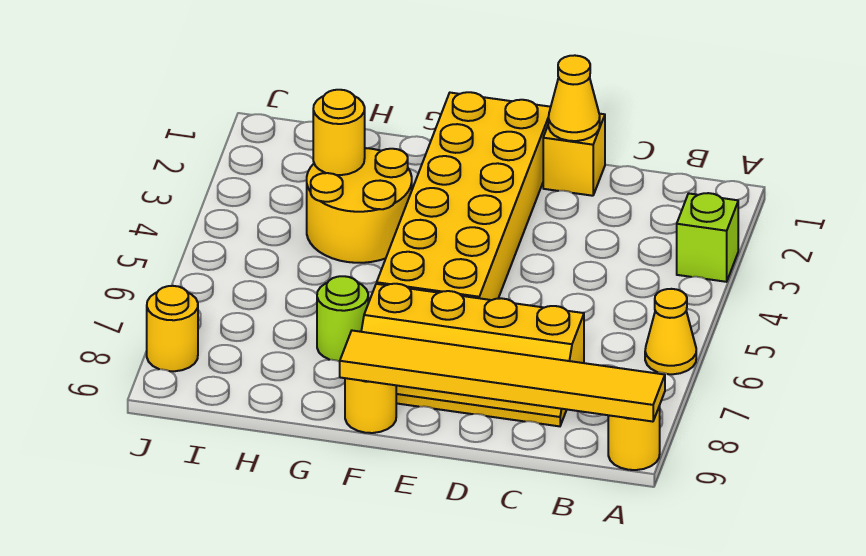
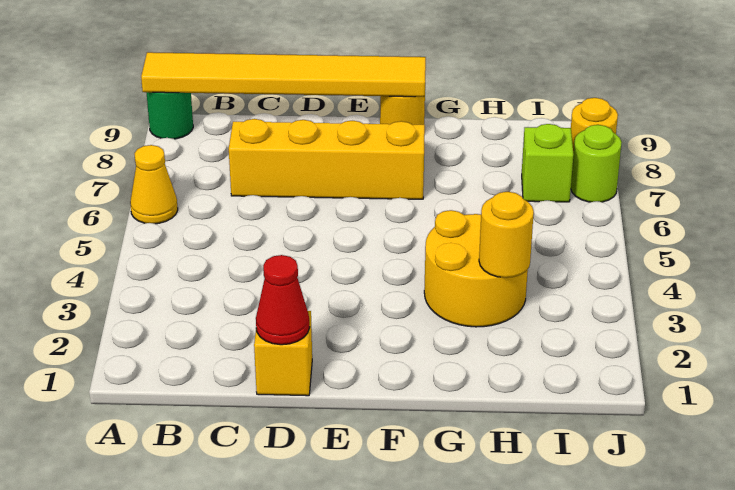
lime brick A3 level 1 -> lime brick I7 level 1
yellow round brick A9 level 1 -> green round brick A9 level 1
yellow cone D1 level 2 -> red cone D1 level 2
yellow brick E1:F6 level 1 -> none
lime round brick G7 level 1 -> lime round brick J7 level 1

